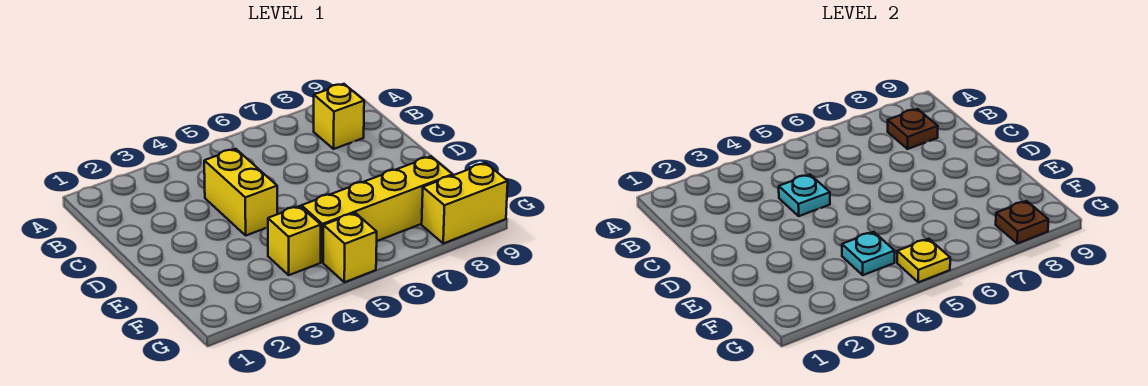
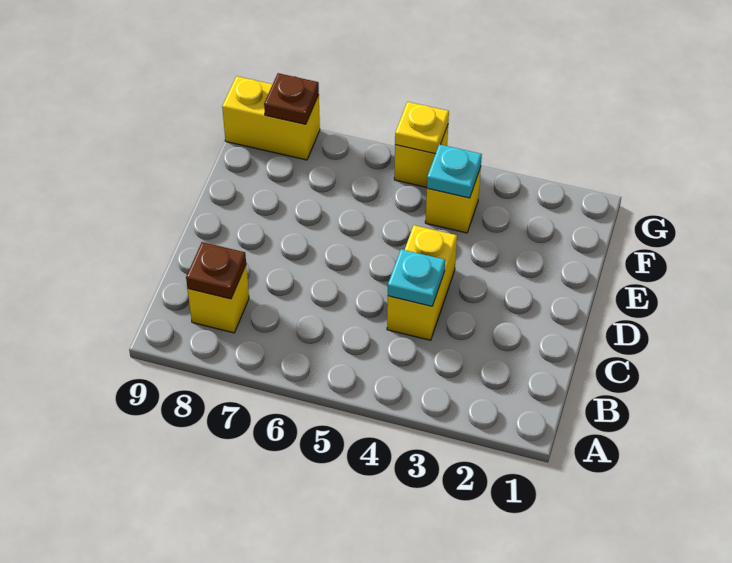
yellow brick F5:F8 level 1 -> none

